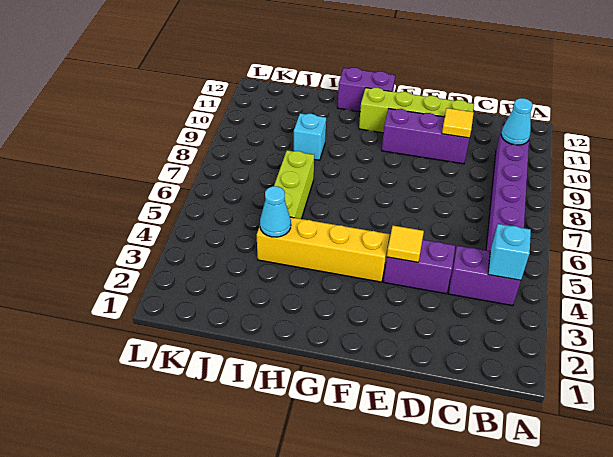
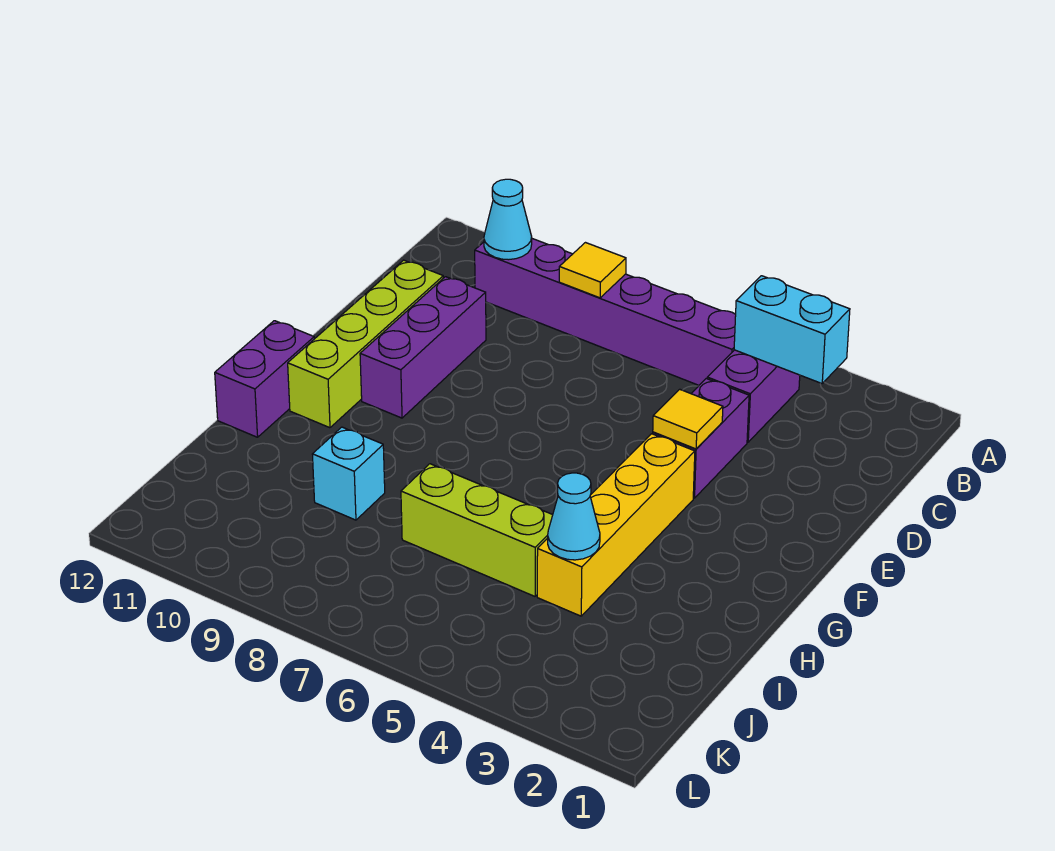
cyan brick B4 level 2 -> cyan brick B3:B4 level 2
yellow tile D10 level 2 -> yellow tile B8 level 2

